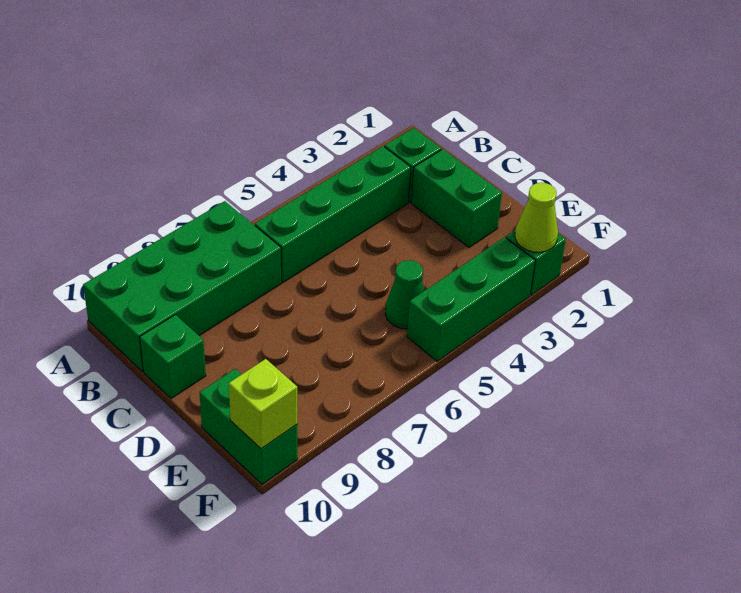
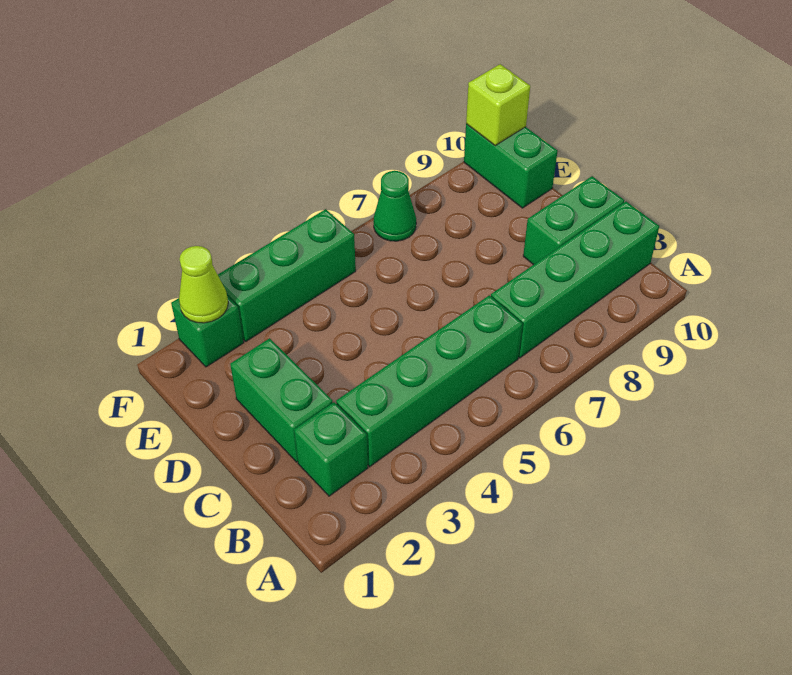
green brick A7:B10 level 1 -> green brick B7:B10 level 1
green brick C10 level 1 -> green brick C9:C10 level 1
green cone E5 level 1 -> green cone F7 level 1

